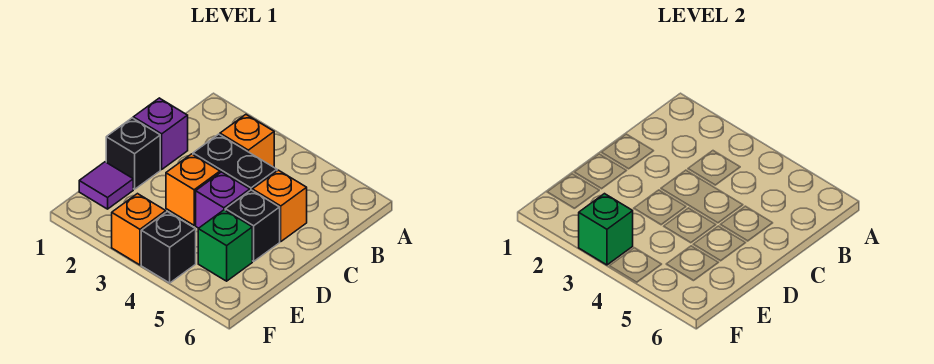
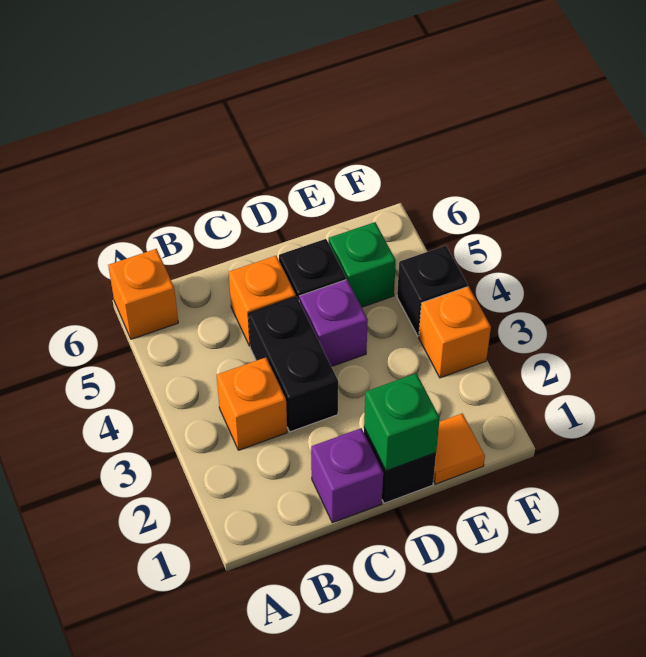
orange brick D3 level 1 -> orange brick A6 level 1
purple tile E1 level 1 -> orange tile E1 level 1
green brick F3 level 2 -> green brick D1 level 2

